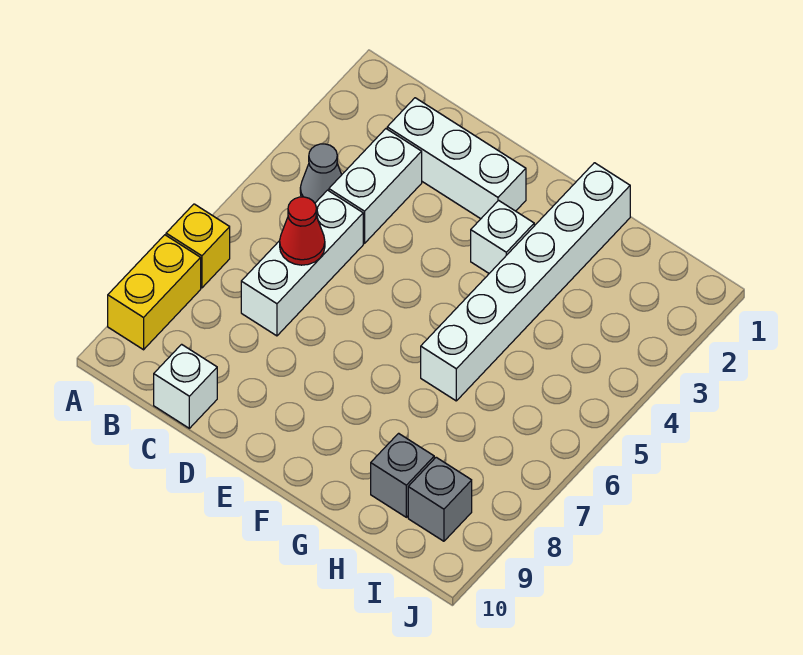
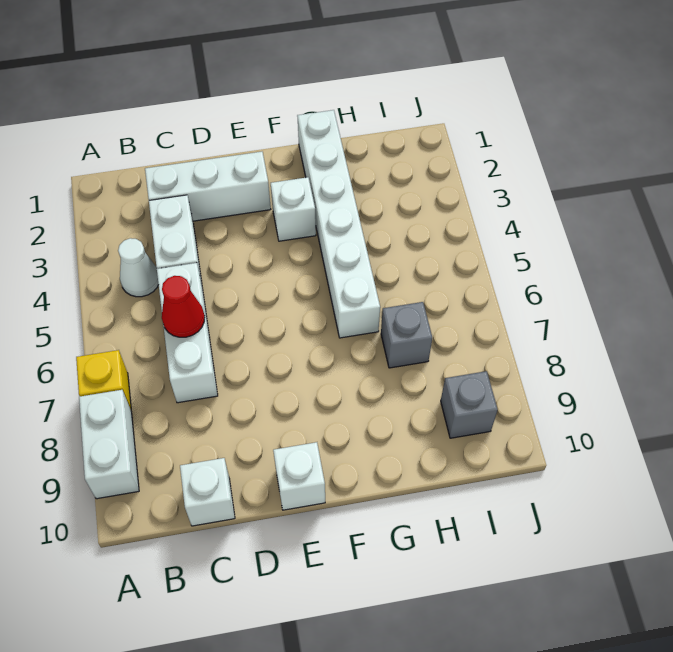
yellow brick A8:A9 level 1 -> white brick A8:A9 level 1
grey cone B4 level 1 -> white cone B4 level 1
none -> white brick E10 level 1
grey brick H9 level 1 -> grey brick H7 level 1

